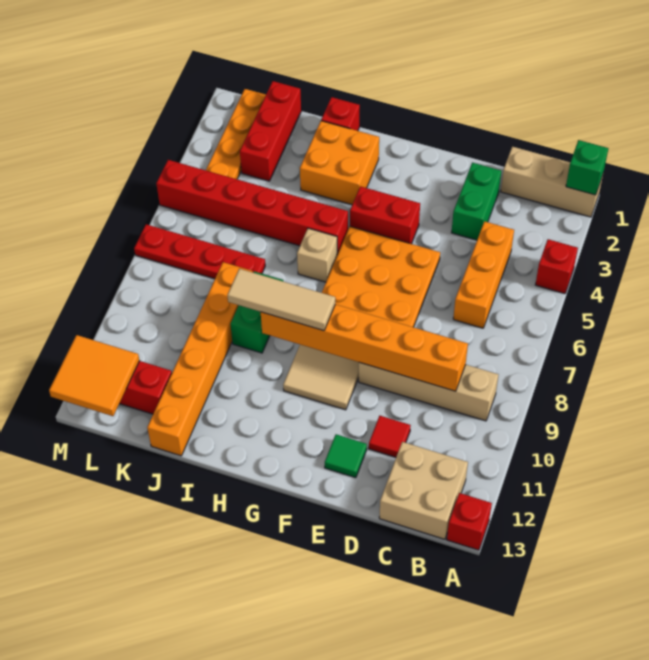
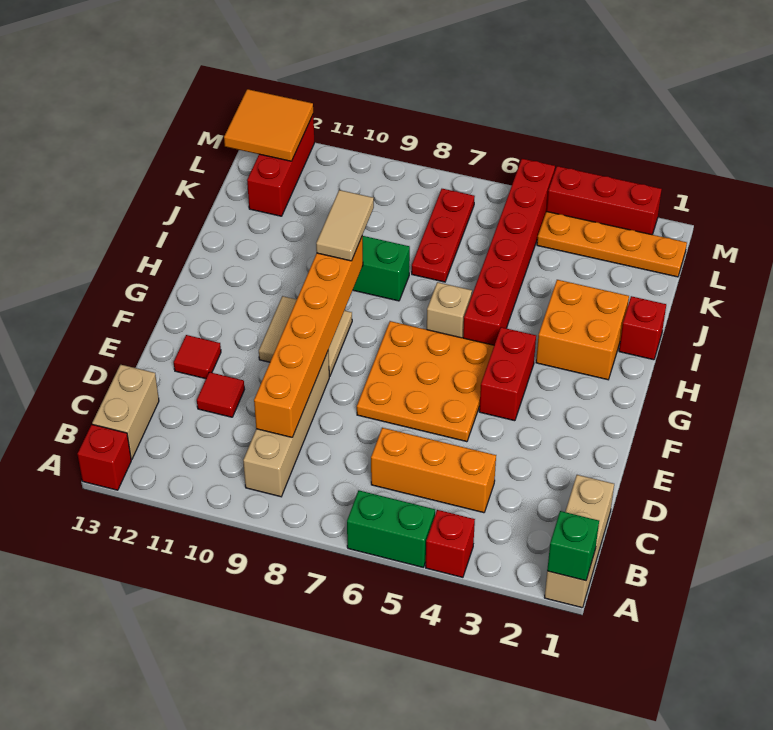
tan brick B12:C13 level 1 -> tan brick B13:C13 level 1
green brick D2:D3 level 1 -> green brick A5:A6 level 1
green tile E12 level 1 -> red tile E12 level 1
tan tile G9:I9 level 3 -> tan tile H9:I9 level 3
red plate J7:M7 level 1 -> red plate J7:L7 level 1
orange brick J8:J13 level 1 -> none
red brick K1:K3 level 1 -> red brick M2:M4 level 1

